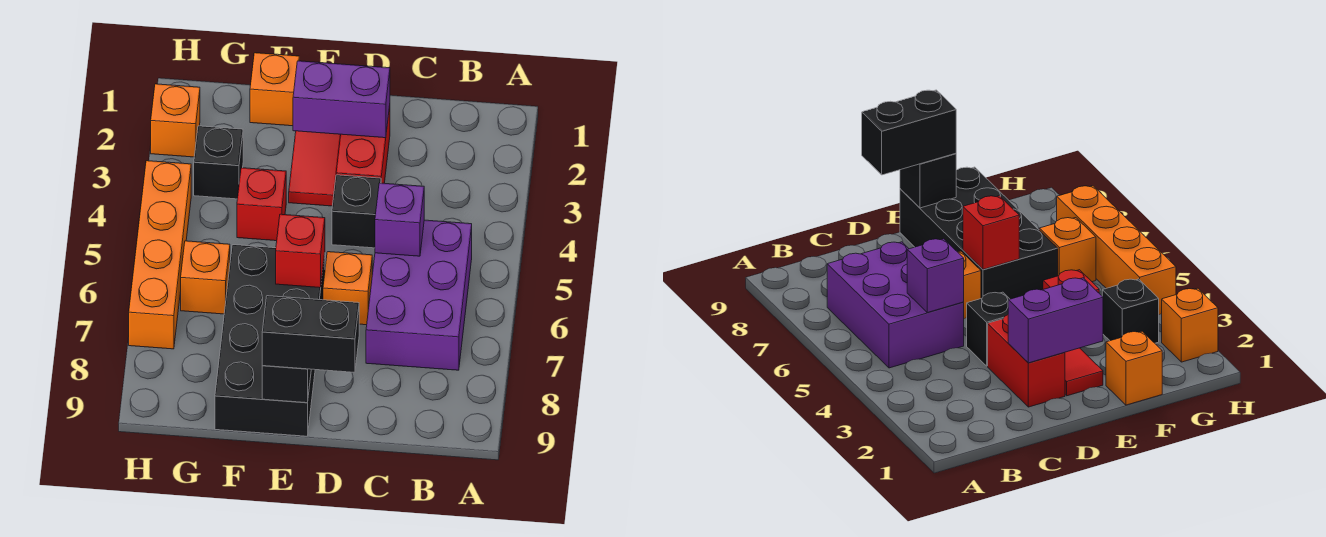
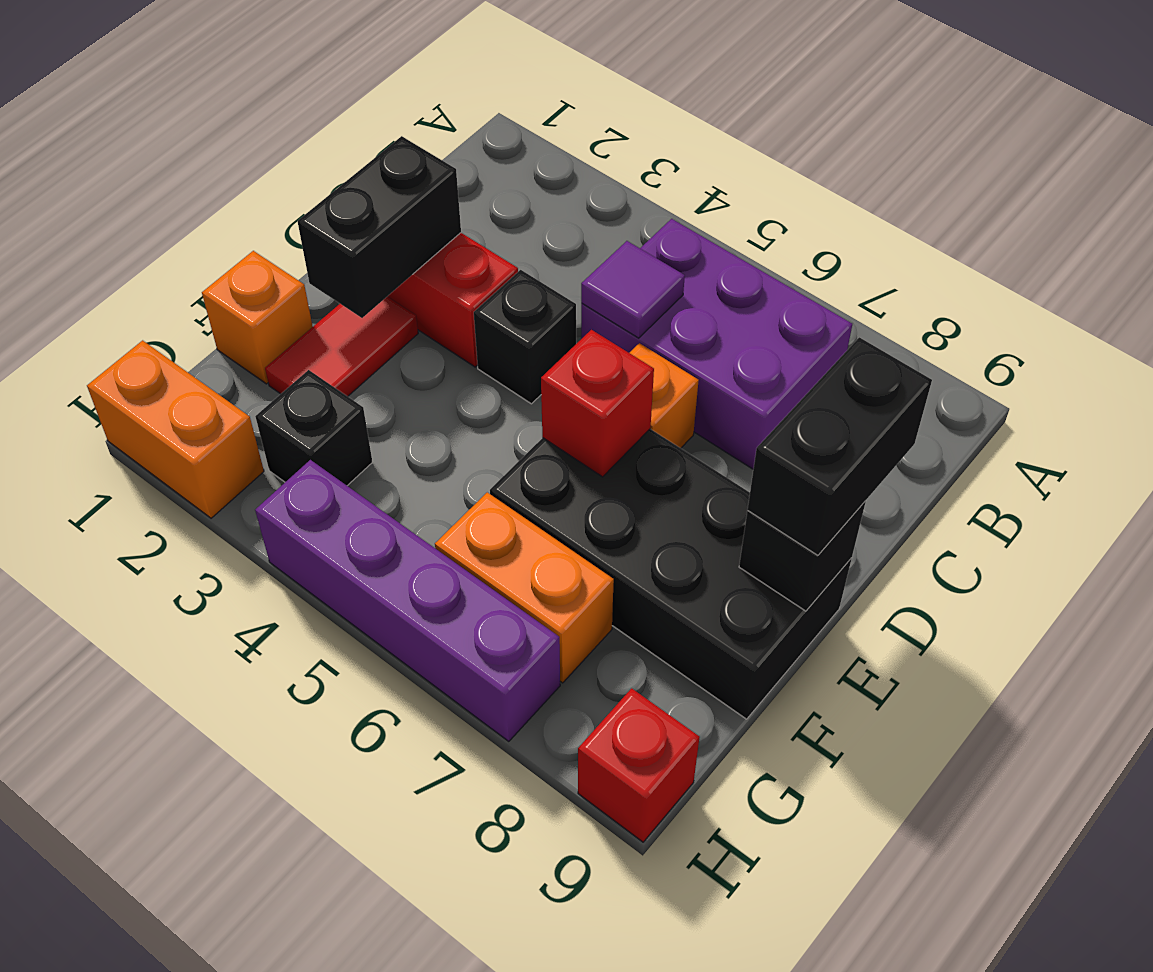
purple brick C5 level 2 -> purple tile C5 level 2
purple brick D2:E2 level 2 -> black brick D2:E2 level 2
red tile E2:E3 level 1 -> red tile E2:F2 level 1
red brick F4 level 1 -> red brick H9 level 1
orange brick G6 level 1 -> orange brick G6:G7 level 1
orange brick H2 level 1 -> orange brick H1:H2 level 1
orange brick H4:H7 level 1 -> purple brick H4:H7 level 1

